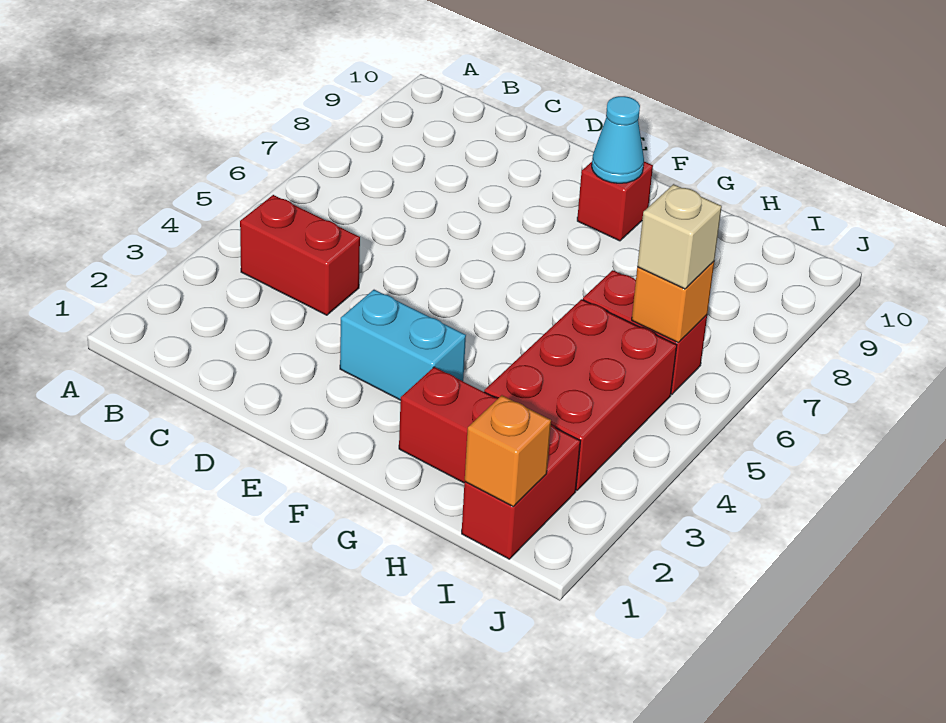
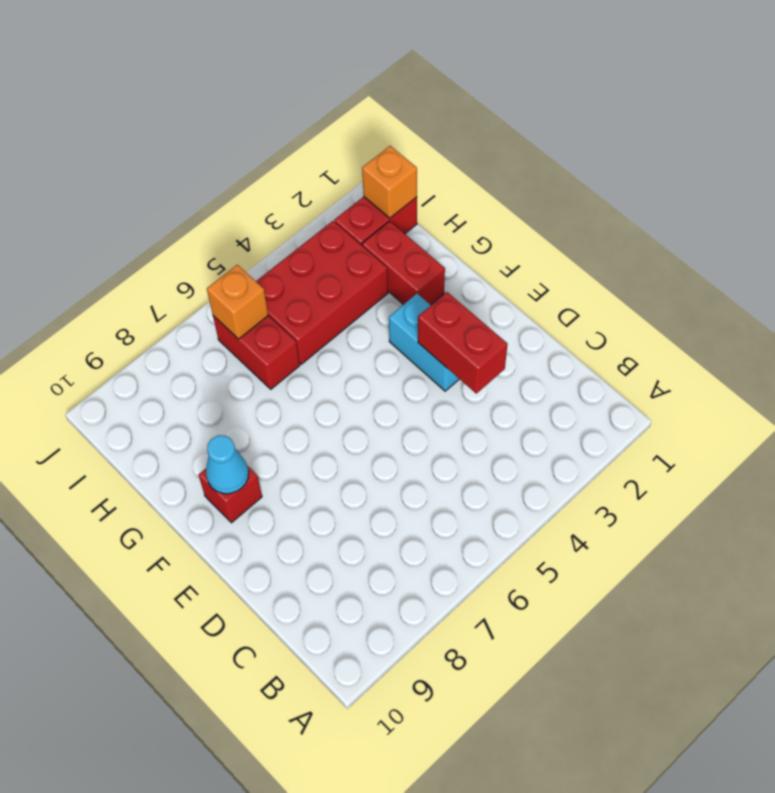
red brick B4:C4 level 1 -> red brick D3:E3 level 2
tan brick I6 level 3 -> none

